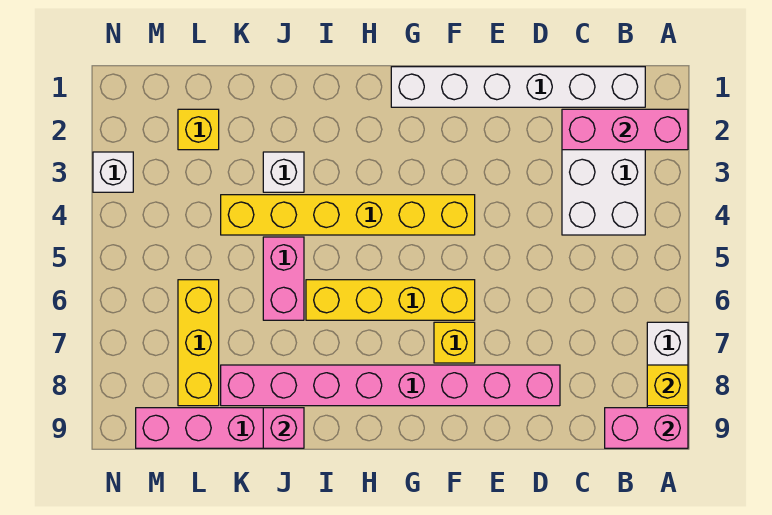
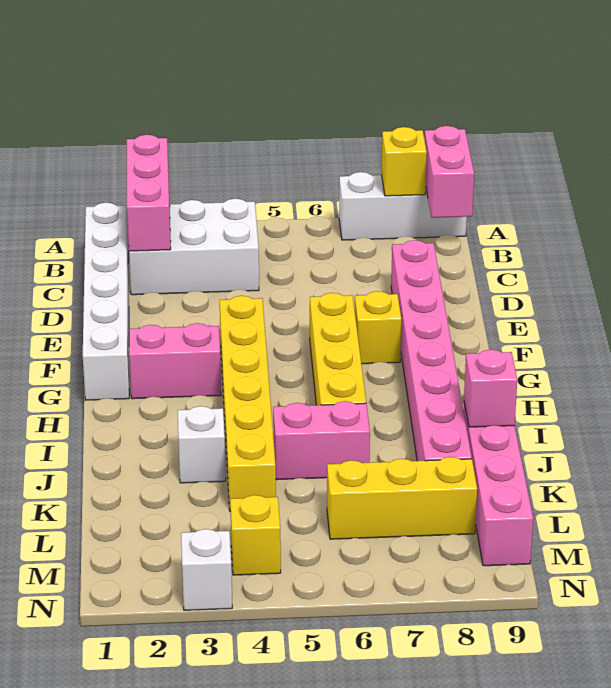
none -> pink brick G2:G3 level 1
yellow brick L2 level 1 -> yellow brick M4 level 1

